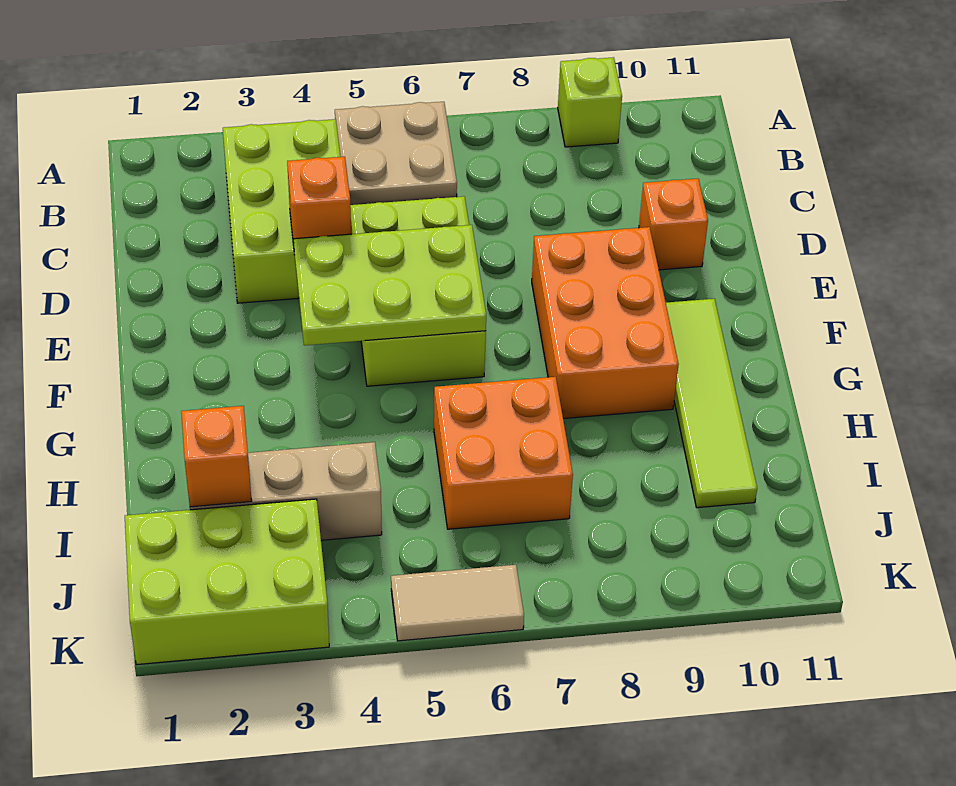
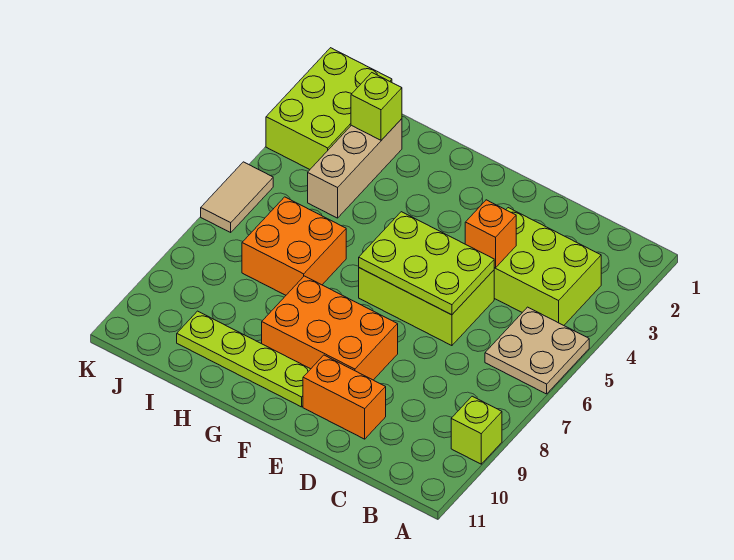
orange brick D10 level 1 -> orange brick D10:E10 level 1
lime plate E4:F6 level 2 -> lime plate D5:F6 level 2
lime tile F10:I10 level 1 -> lime plate F10:I10 level 1
orange brick I2 level 2 -> lime brick I2 level 2

